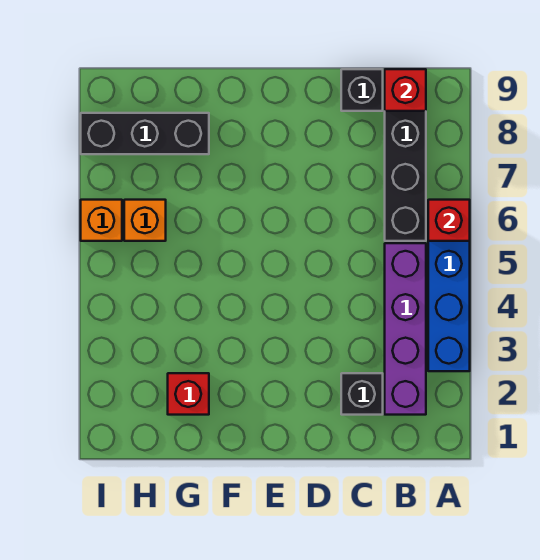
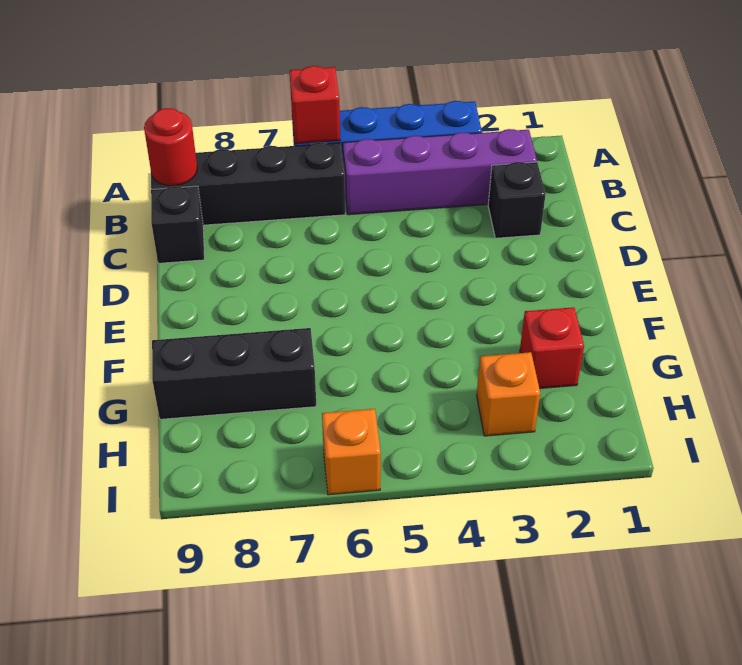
red brick B9 level 2 -> red round brick B9 level 2
black brick G8:I8 level 1 -> black brick G7:G9 level 1
orange brick H6 level 1 -> orange brick H3 level 1

